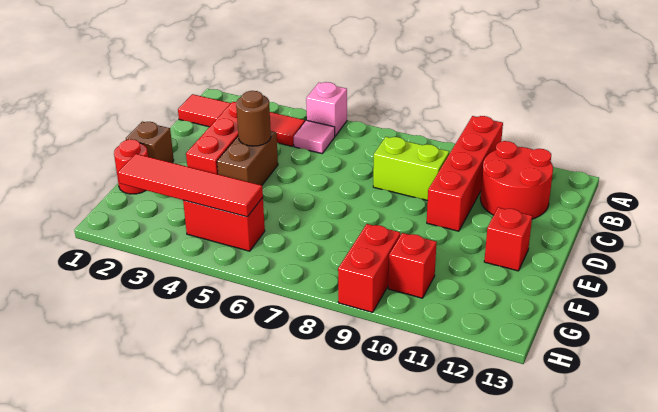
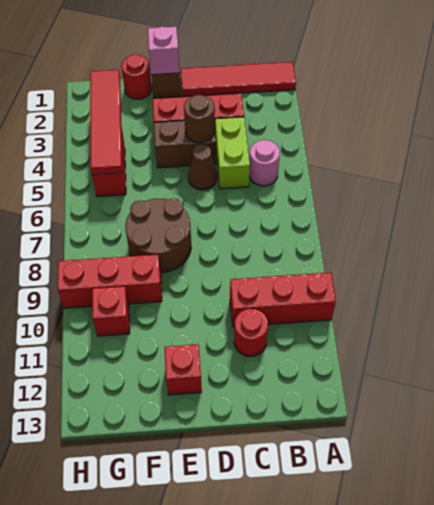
pink brick A5 level 1 -> pink brick E1 level 2
red brick A10:D10 level 1 -> red brick A10:C10 level 1
red tile B1:B4 level 1 -> red tile A1:D1 level 1
pink tile B5 level 1 -> pink round brick B5 level 1
red round brick B11:C12 level 1 -> red round brick C11 level 1
lime brick C8:C9 level 1 -> lime brick C4:C5 level 1
none -> brown cone D5 level 1
none -> brown round brick E7:F8 level 1
red brick G9:H9 level 1 -> red brick F9:H9 level 1

